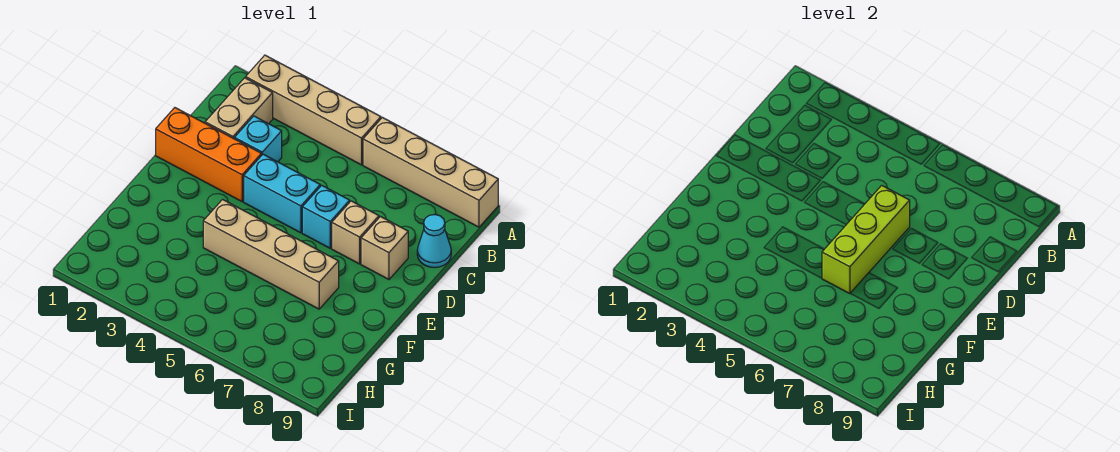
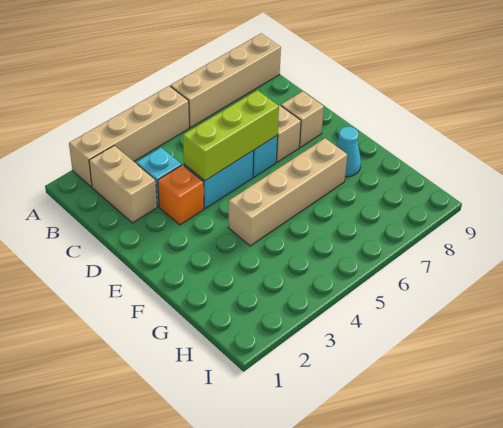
cyan cone C9 level 1 -> cyan cone F8 level 1
orange brick D1:D3 level 1 -> orange brick D3 level 1
lime brick D6:F6 level 2 -> lime brick D4:D6 level 2

